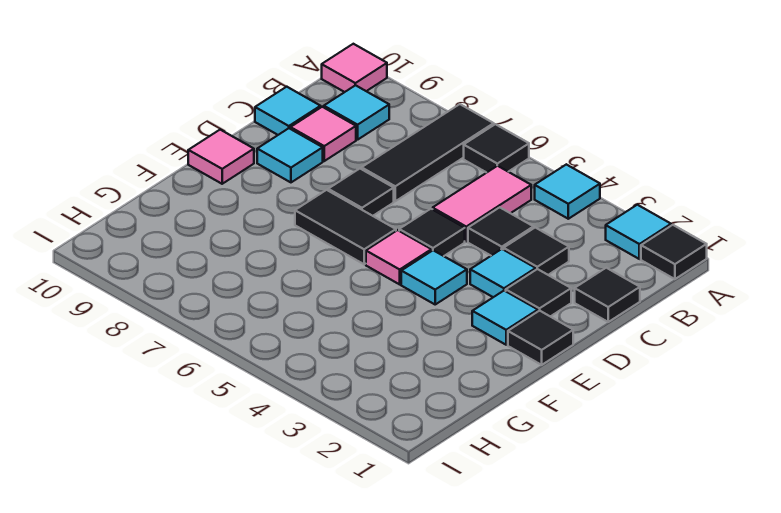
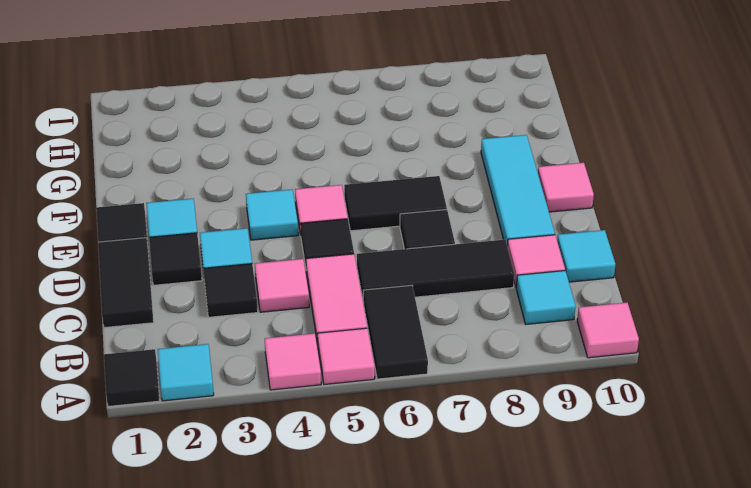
cyan tile A4 level 1 -> pink tile A4 level 1
none -> pink tile A5 level 1
black tile A6 level 1 -> black tile A6:B6 level 1
black tile A7:C7 level 1 -> black tile C6:C8 level 1
black tile C1 level 1 -> black tile C1:D1 level 1
black tile C4 level 1 -> pink tile C4 level 1
cyan tile D9 level 1 -> cyan tile D9:F9 level 1

